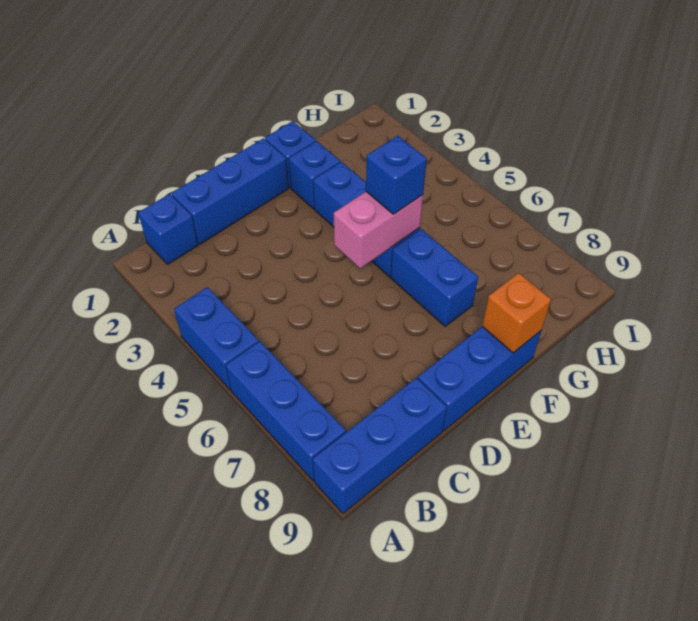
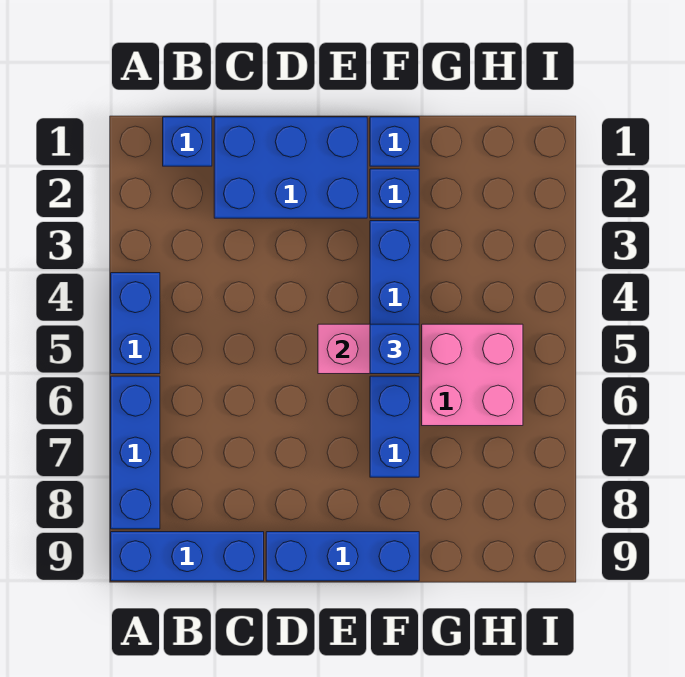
blue brick C1:E1 level 1 -> blue brick C1:E2 level 1
orange brick F9 level 2 -> none
none -> pink brick G5:H6 level 1

